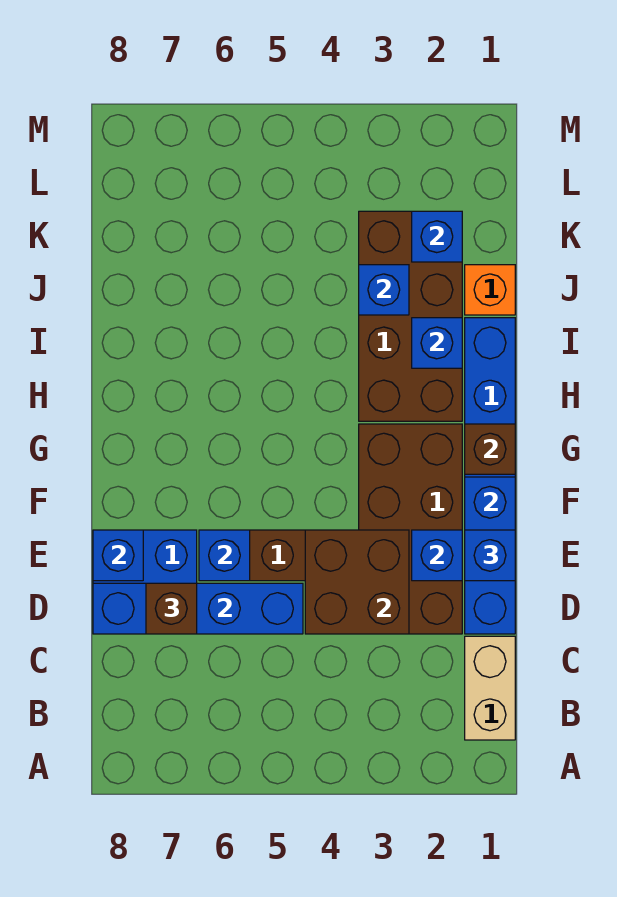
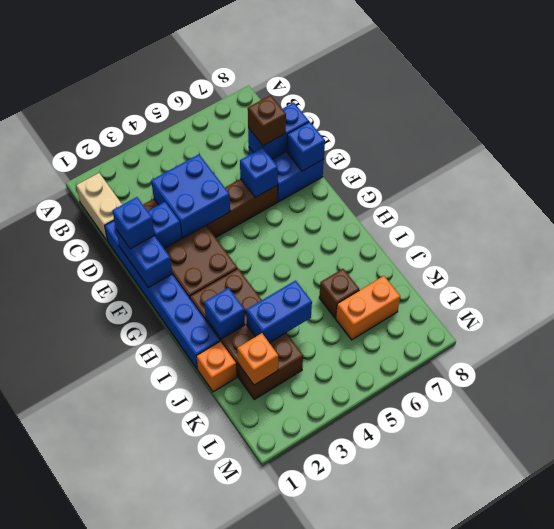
brown brick D3:E4 level 2 -> blue brick D3:E4 level 2
blue brick D5:D8 level 2 -> blue brick D7:D8 level 2
brown brick G1 level 2 -> brown brick J6 level 1
blue brick J3 level 2 -> blue brick J3:J4 level 2
blue brick K2 level 2 -> orange brick K2 level 2
none -> orange brick K6:K7 level 1

